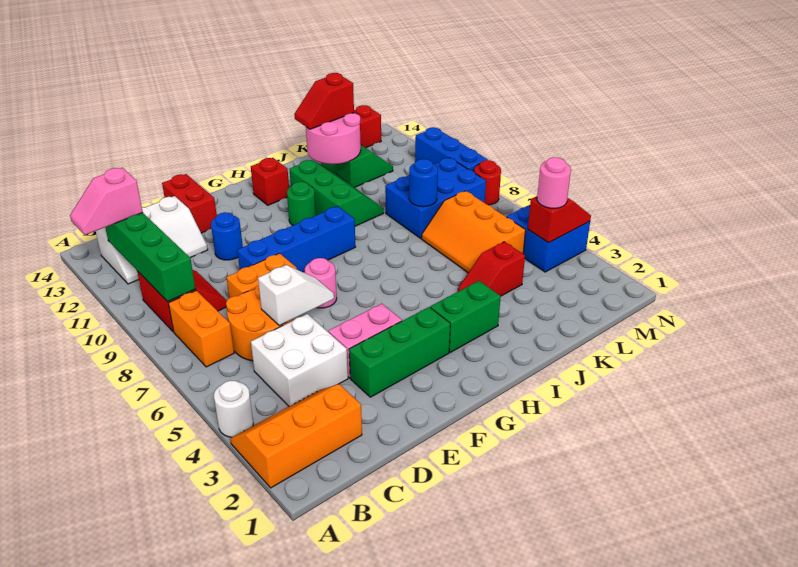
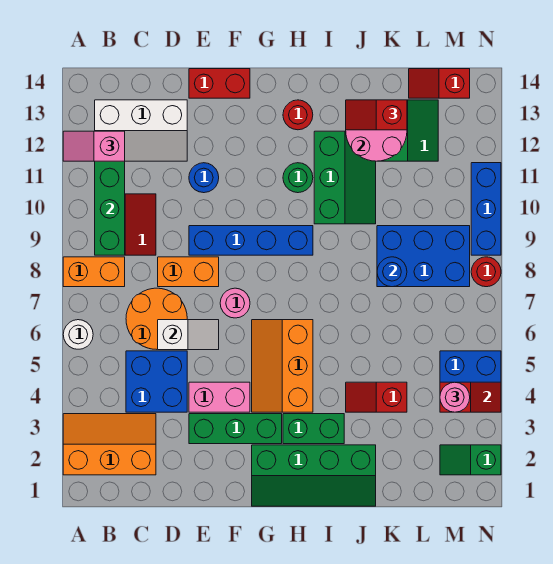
white round brick A4 level 1 -> white round brick A6 level 1
orange brick B7:B8 level 1 -> orange brick A8:B8 level 1
white brick C4:D5 level 1 -> blue brick C4:D5 level 1
red brick E13:E14 level 1 -> red brick E14:F14 level 1
none -> green slope G1:J2 level 1 top 2
red brick H13 level 1 -> red round brick H13 level 1
orange slope K5:L7 level 1 top L -> orange slope G4:H6 level 1 top H
none -> green slope M2:N2 level 1 top N

